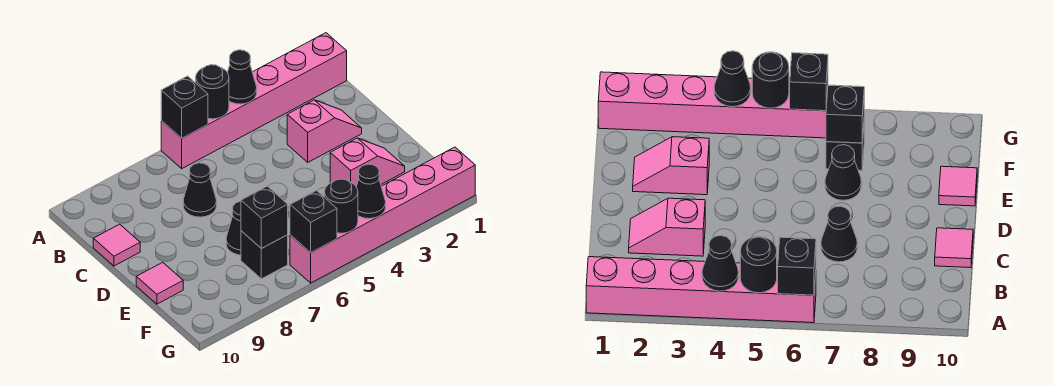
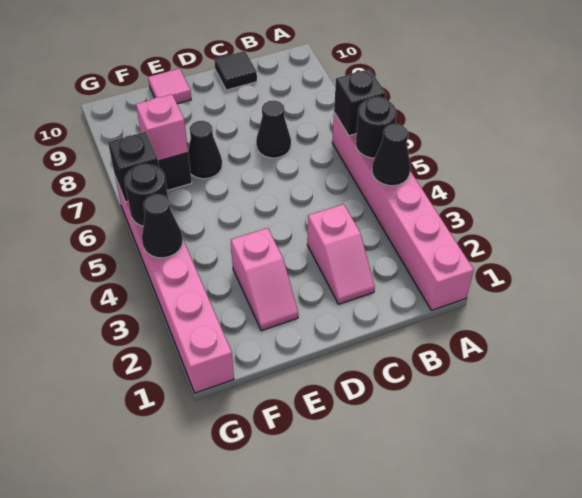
pink tile C10 level 1 -> black tile C10 level 1
black brick F7 level 2 -> pink brick F7 level 2

